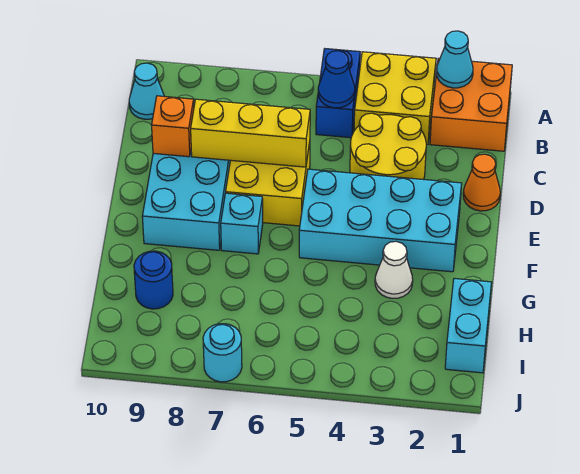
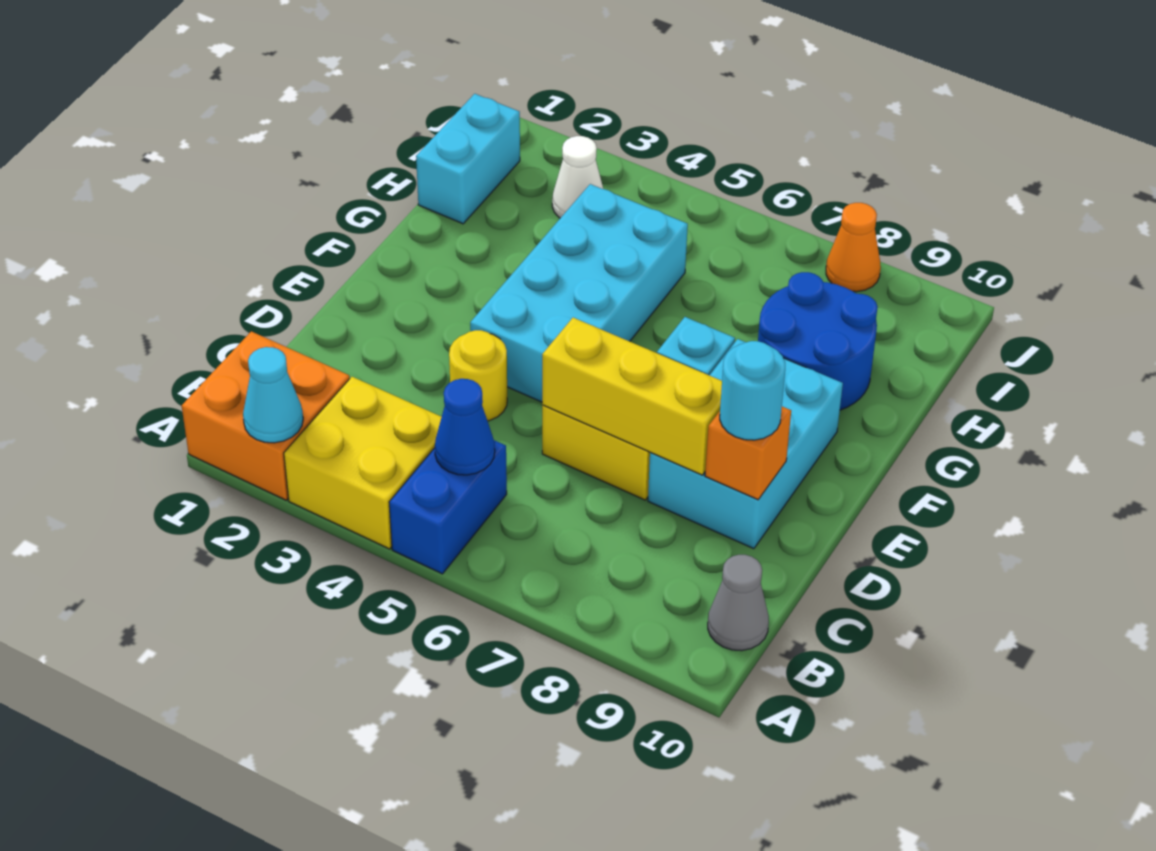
cyan cone B10 level 1 -> grey cone B10 level 1
yellow round brick C3:D4 level 1 -> yellow round brick D4 level 1
orange cone D1 level 1 -> orange cone J8 level 1
cyan brick E2:F5 level 1 -> cyan brick E4:H5 level 1
white cone G3 level 1 -> white cone I3 level 1
blue round brick H9 level 1 -> blue round brick G8:H9 level 1
cyan round brick J7 level 1 -> cyan round brick D9 level 3

